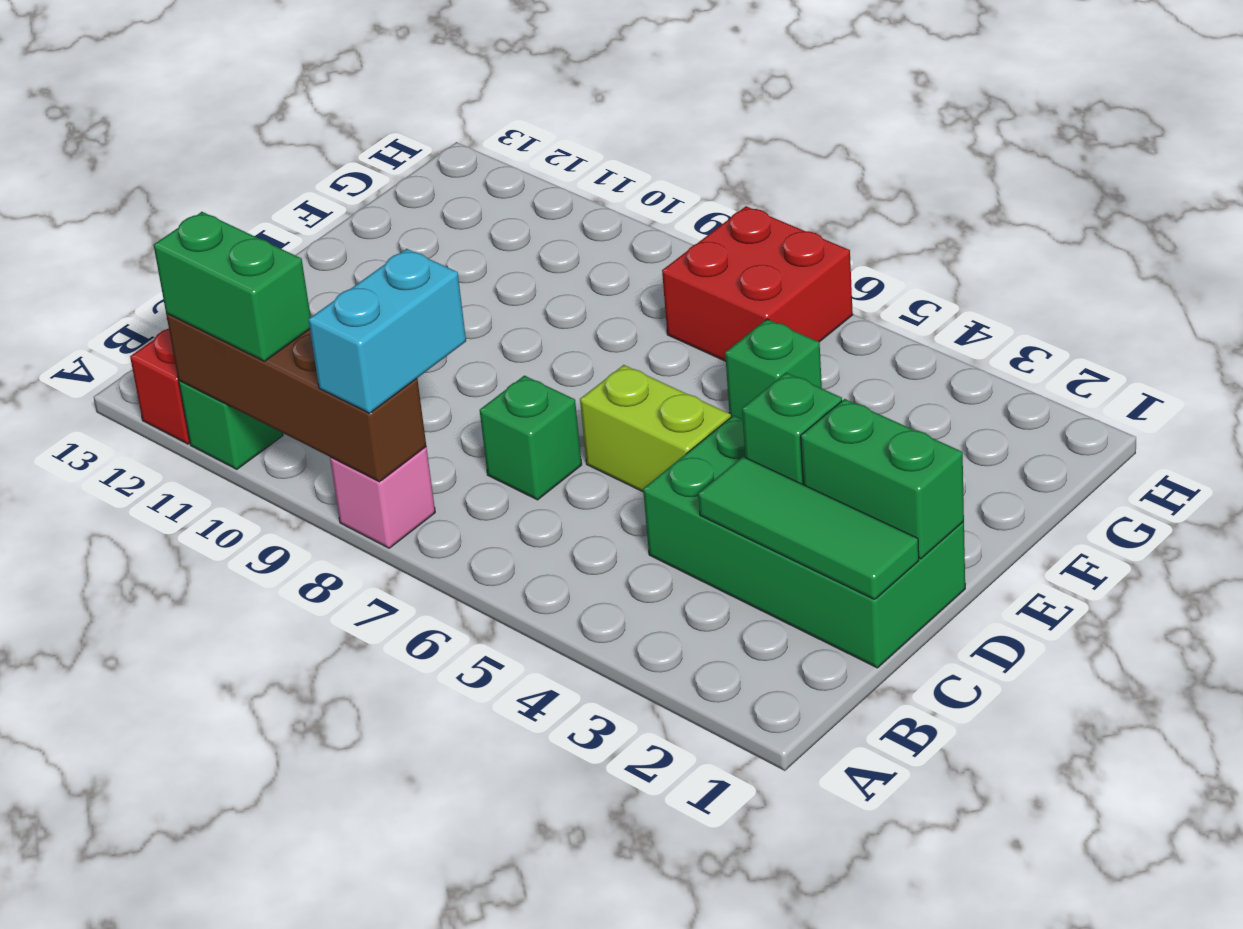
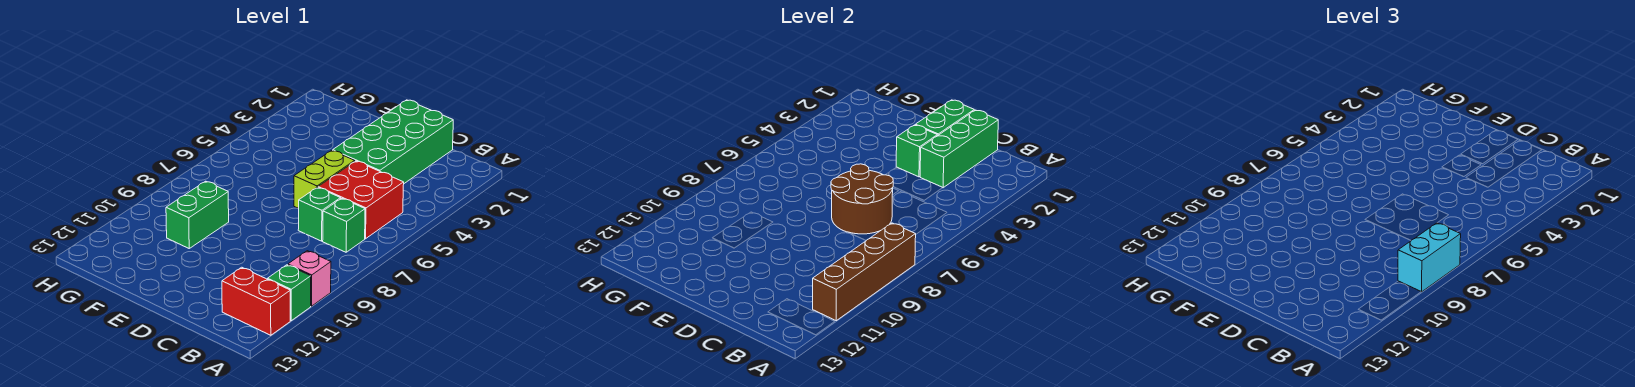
pink brick A8 level 1 -> pink brick A10 level 1
cyan brick A8:B8 level 3 -> cyan brick A8:A9 level 3
green brick A10:A11 level 3 -> green brick F9:F10 level 1
green tile C1:C3 level 2 -> green brick C1:C3 level 2
none -> brown round brick C6:D7 level 2
green brick F5 level 1 -> green brick B7 level 1
red brick G6:H7 level 1 -> red brick B5:C6 level 1

